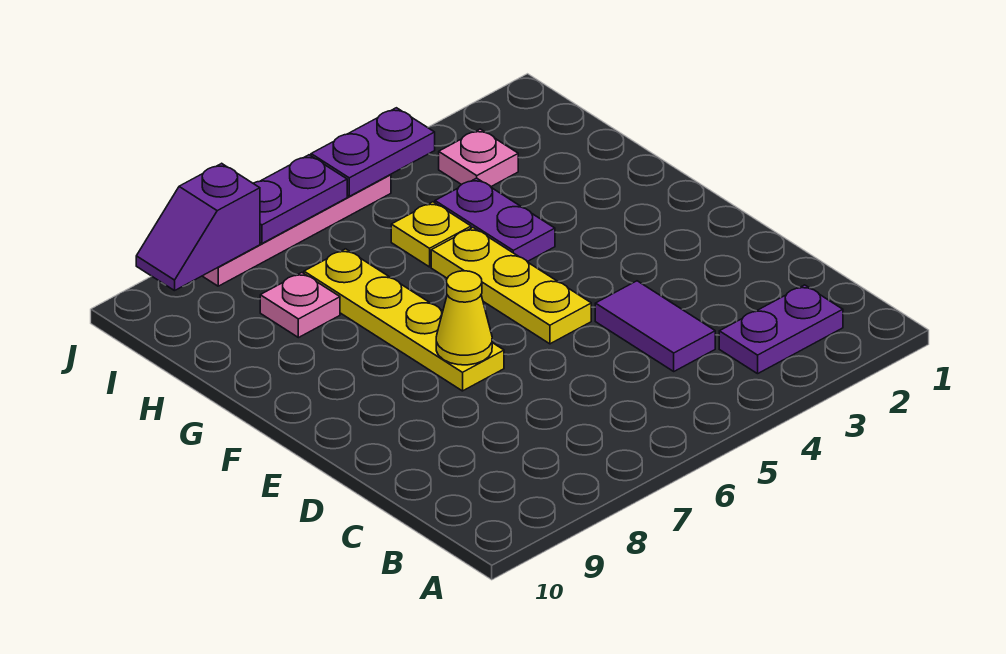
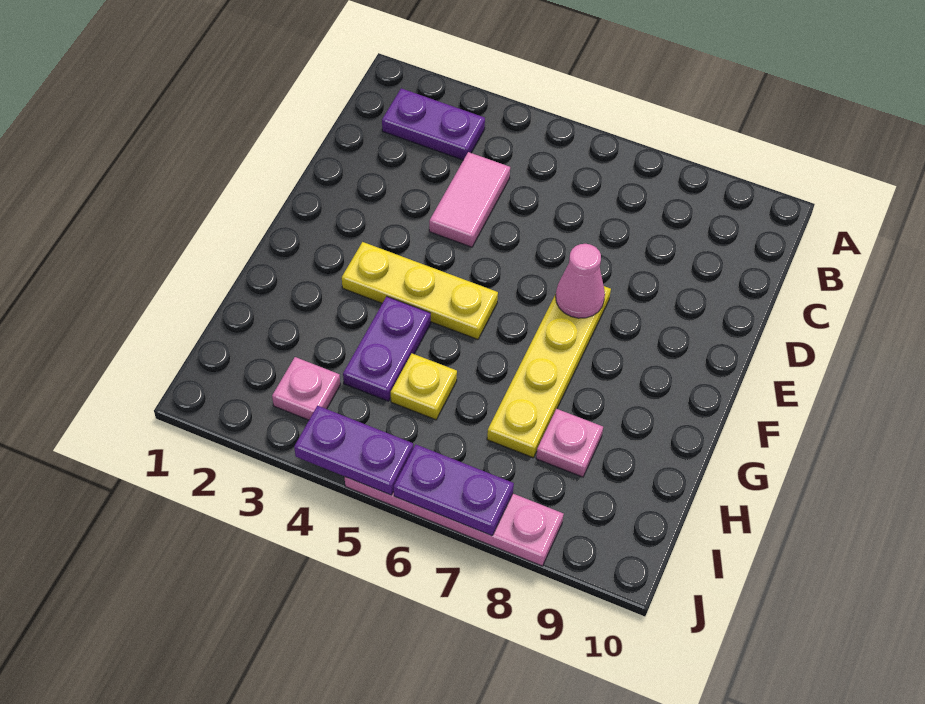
purple tile C4:D4 level 1 -> pink tile C4:D4 level 1
yellow plate E5:G5 level 1 -> yellow plate F3:F5 level 1
yellow cone E7 level 2 -> pink cone E7 level 2
purple slope J8:J9 level 2 top 8 -> none

